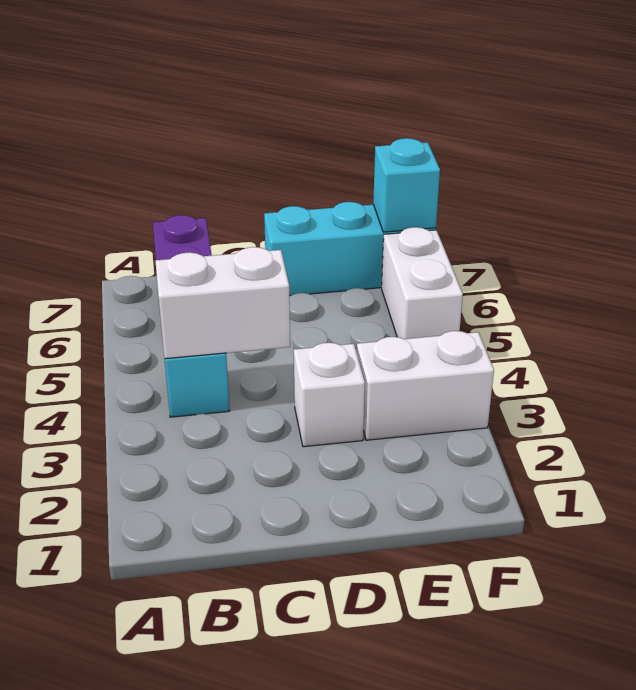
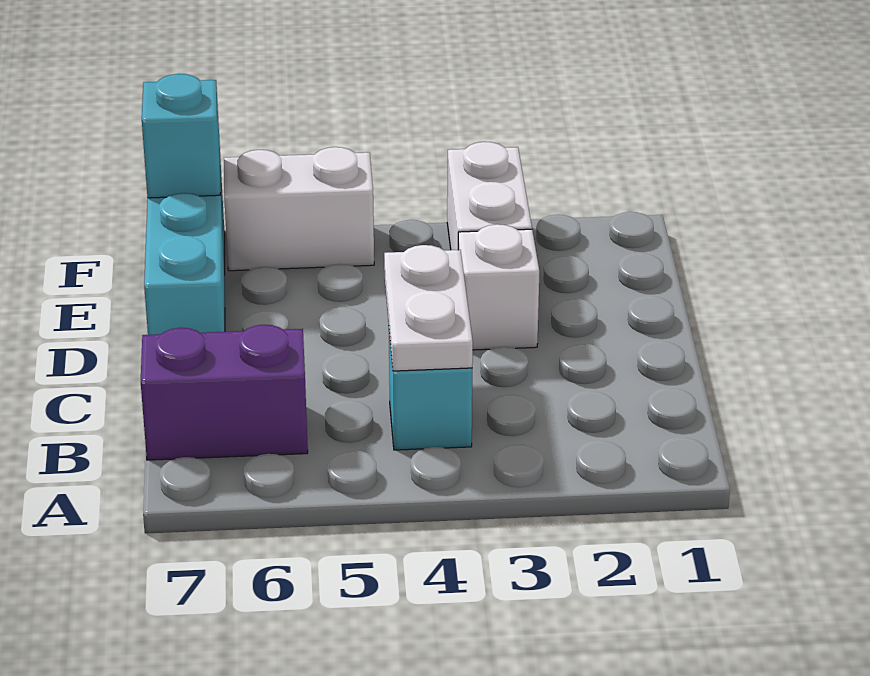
white brick B4:C4 level 2 -> white plate B4:C4 level 2

